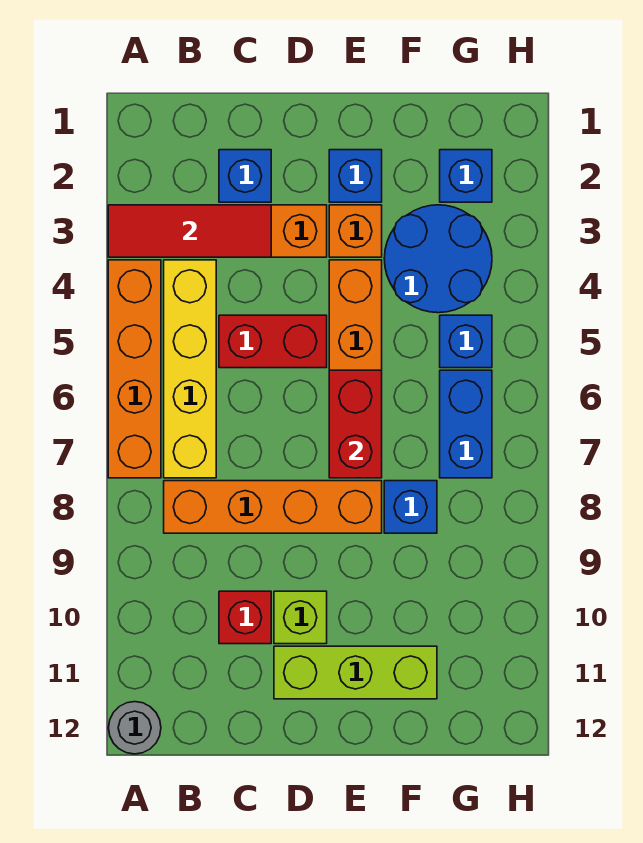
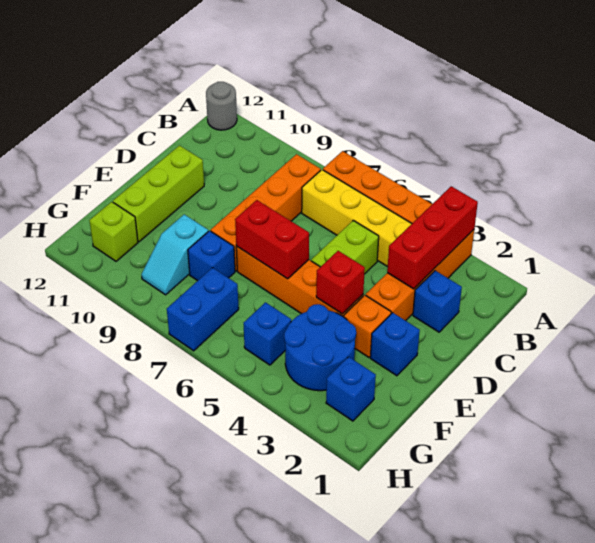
red tile A3:C3 level 2 -> red brick A3:C3 level 2
red brick C5:D5 level 1 -> lime brick C5:D5 level 1
red brick C10 level 1 -> red brick E4 level 2
lime brick D10 level 1 -> lime brick G11 level 1
none -> cyan slope F9:G9 level 1 top F
blue brick G6:G7 level 1 -> blue brick G7:H7 level 1

